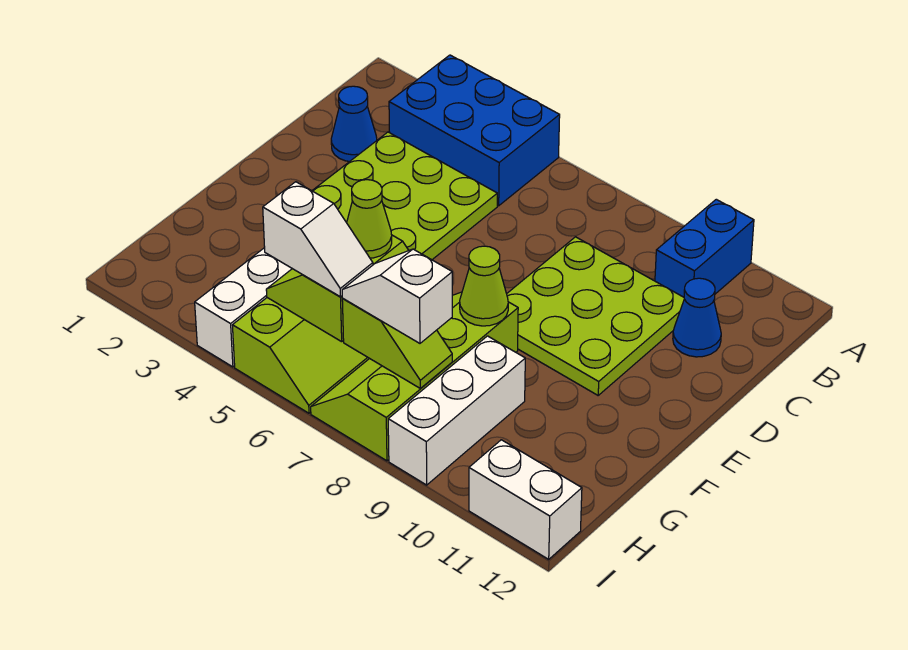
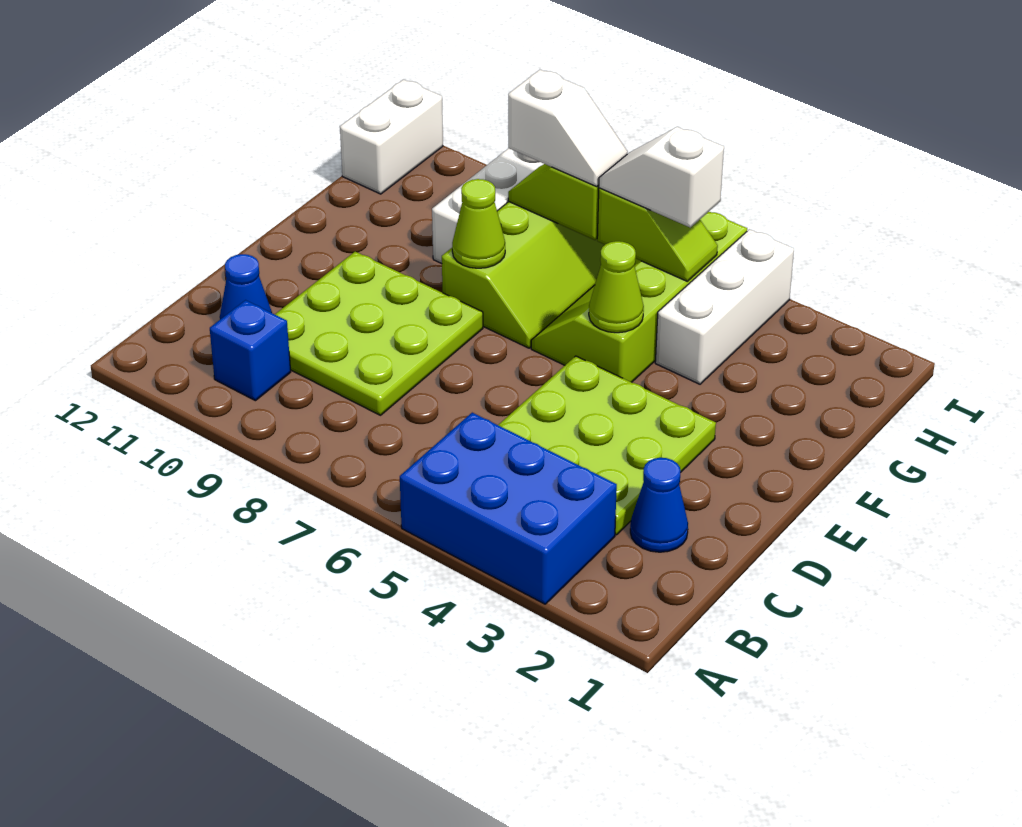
blue brick A10:B10 level 1 -> blue brick B10 level 1
white brick I11:I12 level 1 -> white brick H12:I12 level 1

